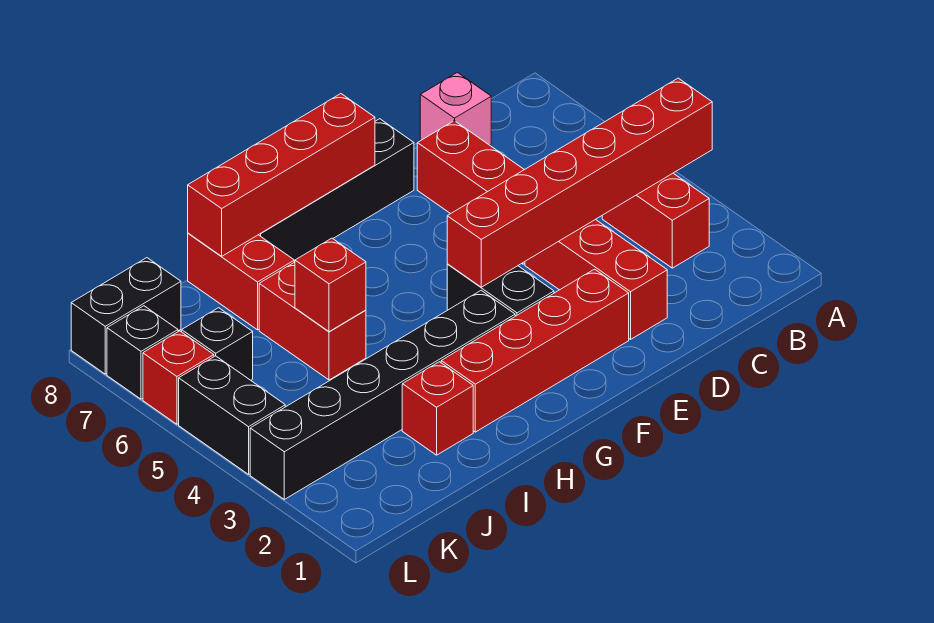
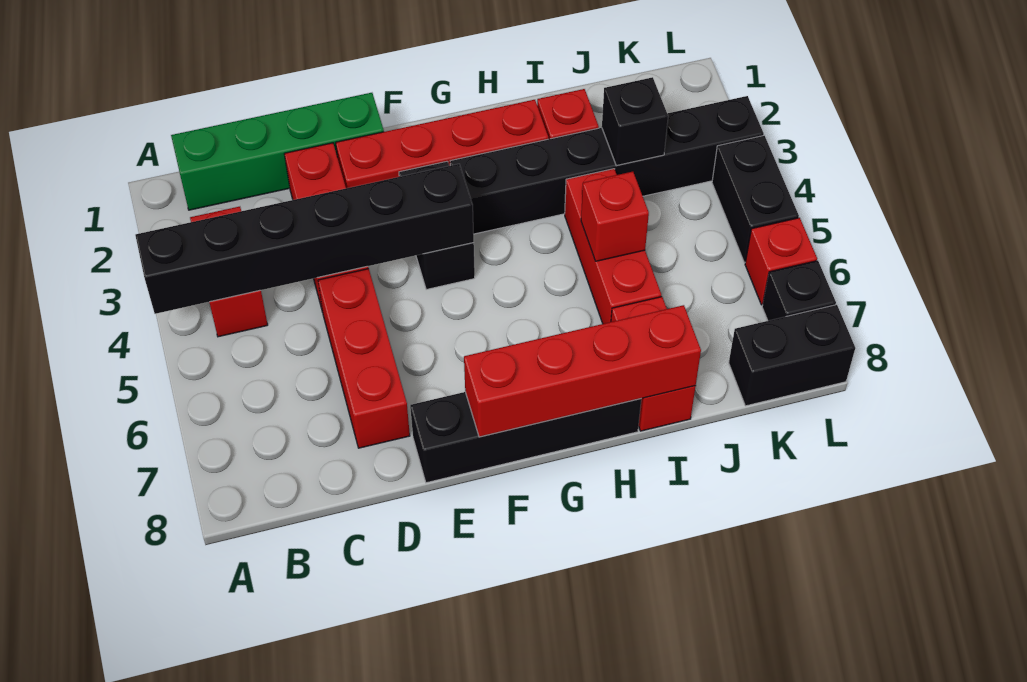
red brick A4:F4 level 2 -> black brick A4:F4 level 2
none -> green brick B1:E1 level 1
pink brick C8 level 1 -> none
red brick I5:I6 level 1 -> red brick I4:I6 level 1
black brick K6 level 1 -> black brick J3 level 2

